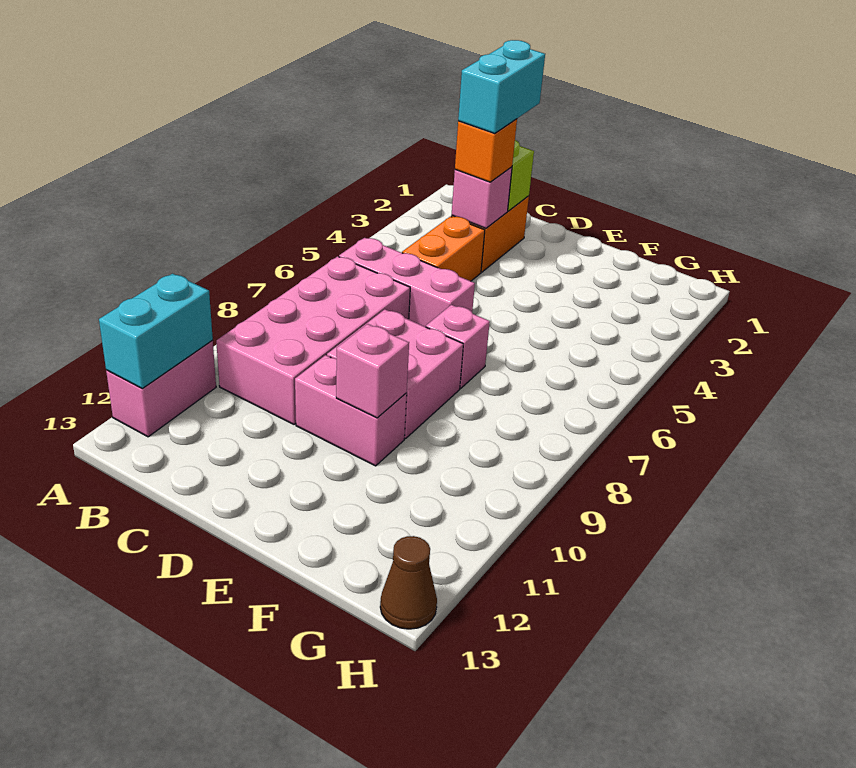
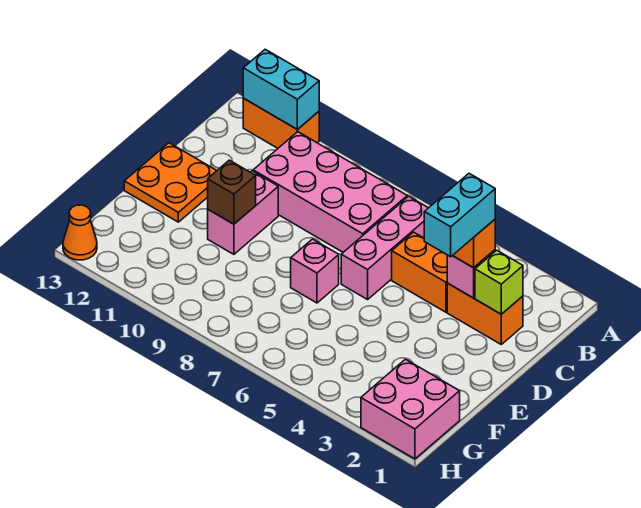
pink brick A11:A12 level 1 -> orange brick A11:A12 level 1
cyan brick C2:C3 level 4 -> cyan brick C3:D3 level 4
pink brick D8:E9 level 1 -> pink brick G1:H2 level 1
none -> orange plate D12:E13 level 1
pink brick E10 level 2 -> brown brick E10 level 2
brown cone H13 level 1 -> orange cone H13 level 1

